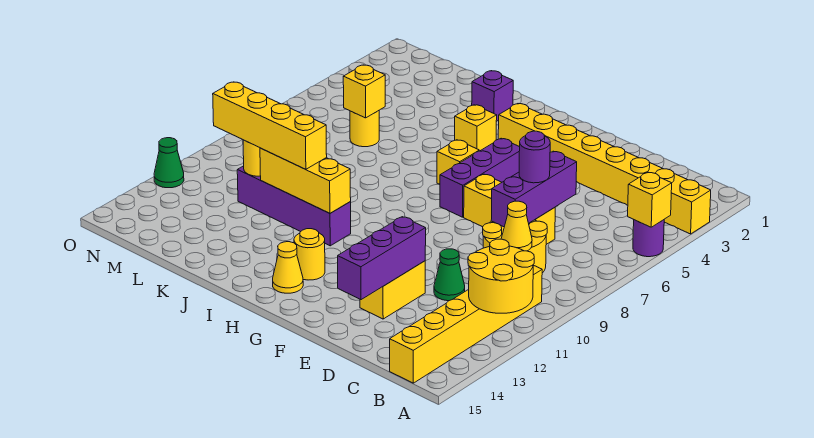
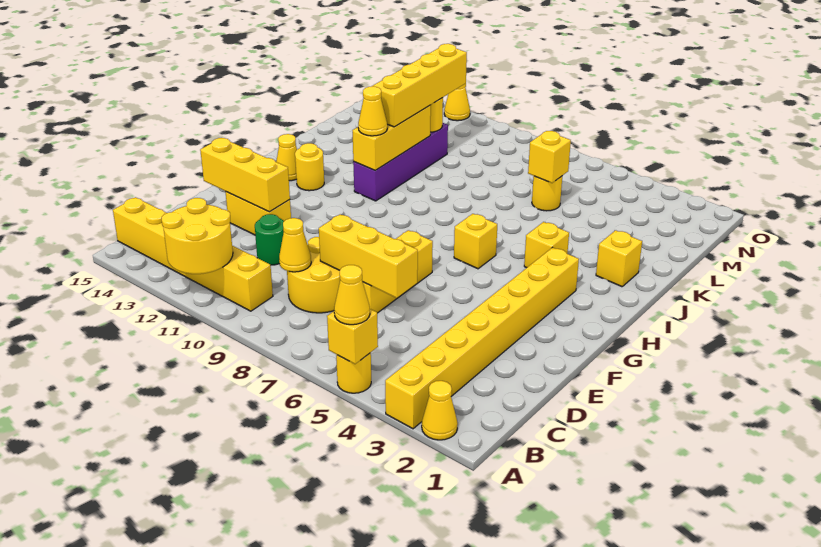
none -> yellow cone A2 level 1
purple round brick A5 level 1 -> yellow round brick A5 level 1
none -> yellow cone A5 level 3
purple brick D6:D8 level 2 -> yellow brick D6:D8 level 2
purple round brick D7 level 3 -> none
green cone D11 level 1 -> green round brick D11 level 1
purple brick E12:E14 level 2 -> yellow brick E12:E14 level 2
purple brick G5:G7 level 1 -> none
none -> yellow cone I11 level 3
purple brick J2 level 1 -> yellow brick J2 level 1
green cone O12 level 1 -> yellow cone O12 level 1

